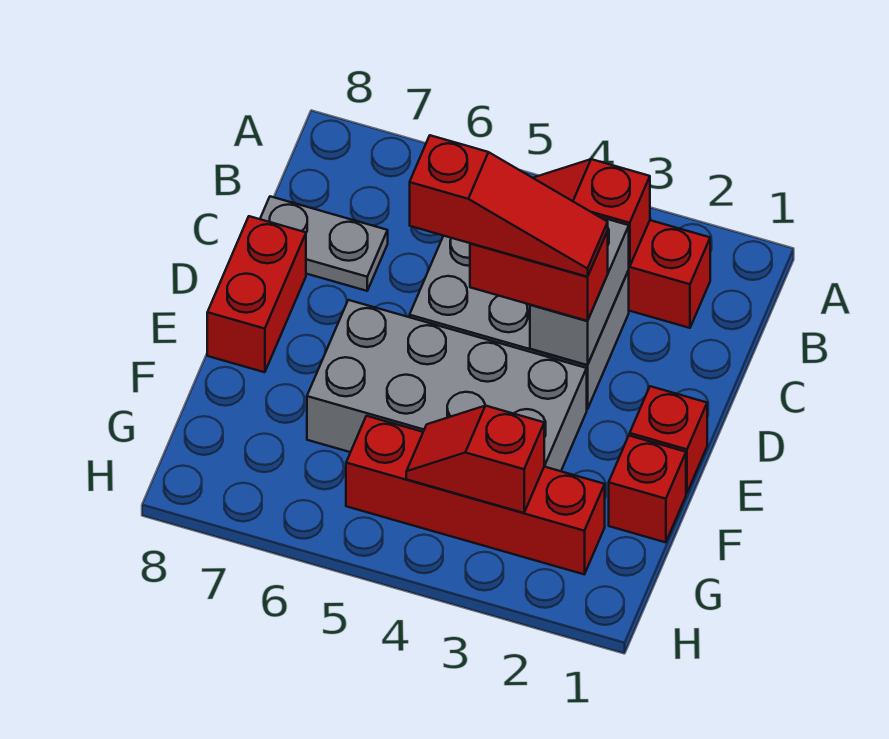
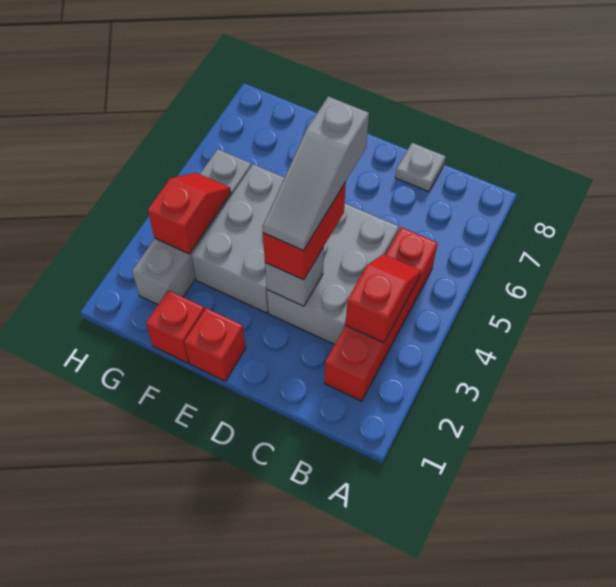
grey brick C3:D3 level 2 -> grey brick D3 level 2
grey plate C7:C8 level 1 -> grey plate C8 level 1
red slope D3:D5 level 4 top 5 -> grey slope D3:D5 level 4 top 5
red brick D8:E8 level 1 -> none
grey brick E3:F6 level 1 -> grey brick E3:F5 level 1
red brick G2:G5 level 1 -> grey brick G2:G5 level 1

